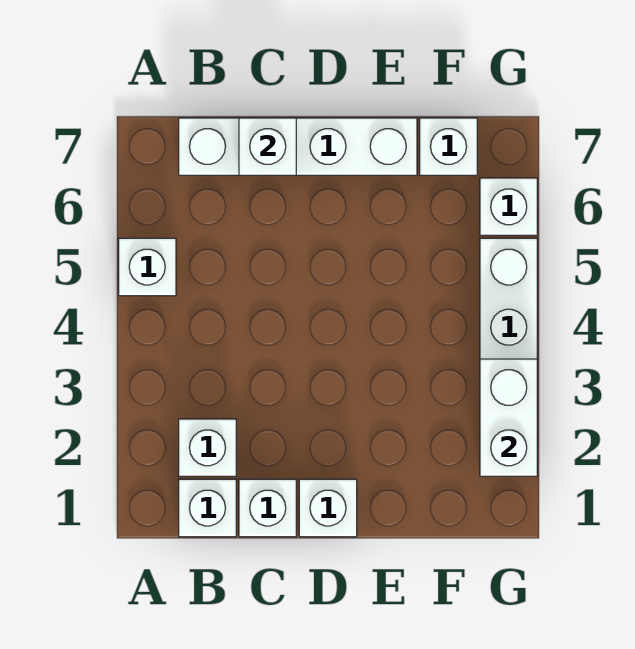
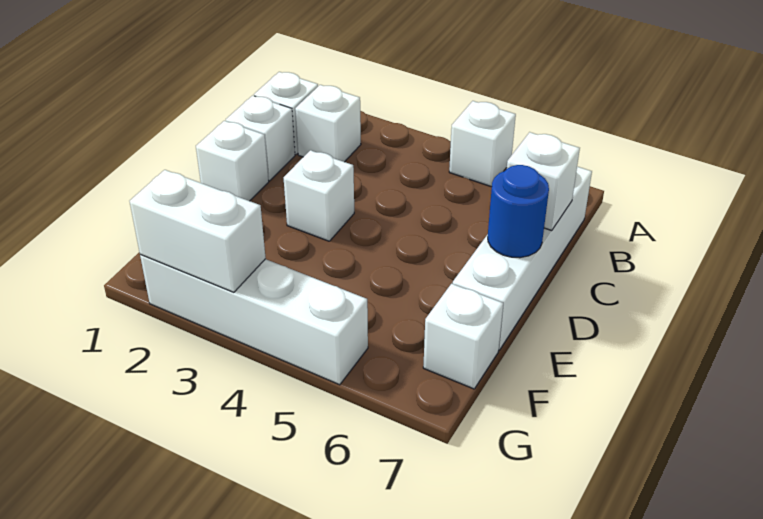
none -> blue round brick D7 level 2
white brick G6 level 1 -> white brick D3 level 1

